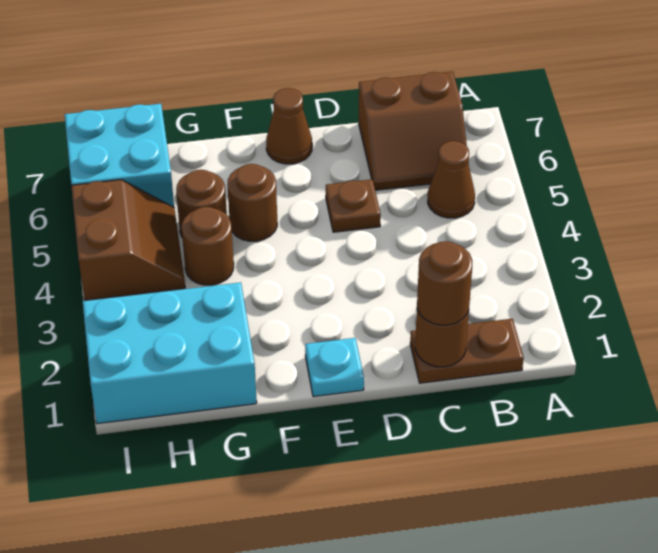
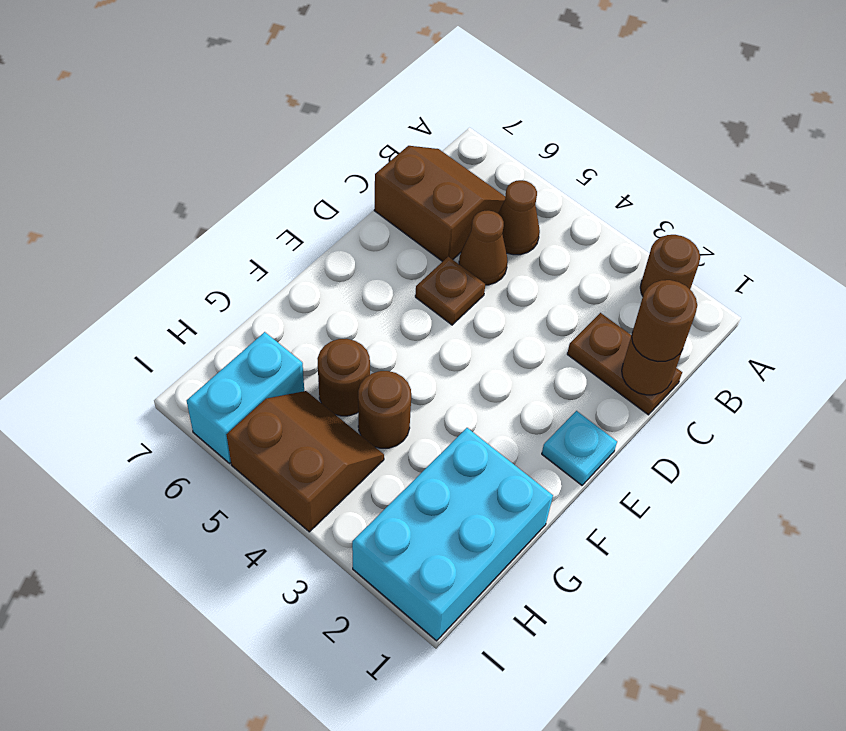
brown plate B1:C1 level 1 -> brown plate C1:C2 level 1
brown slope B6:C7 level 1 top 7 -> brown slope B6:C7 level 1 top C
brown cone E7 level 1 -> brown cone C5 level 1
brown round brick F5 level 1 -> brown round brick A2 level 1
cyan brick H6:I7 level 1 -> cyan brick H6:I6 level 1

